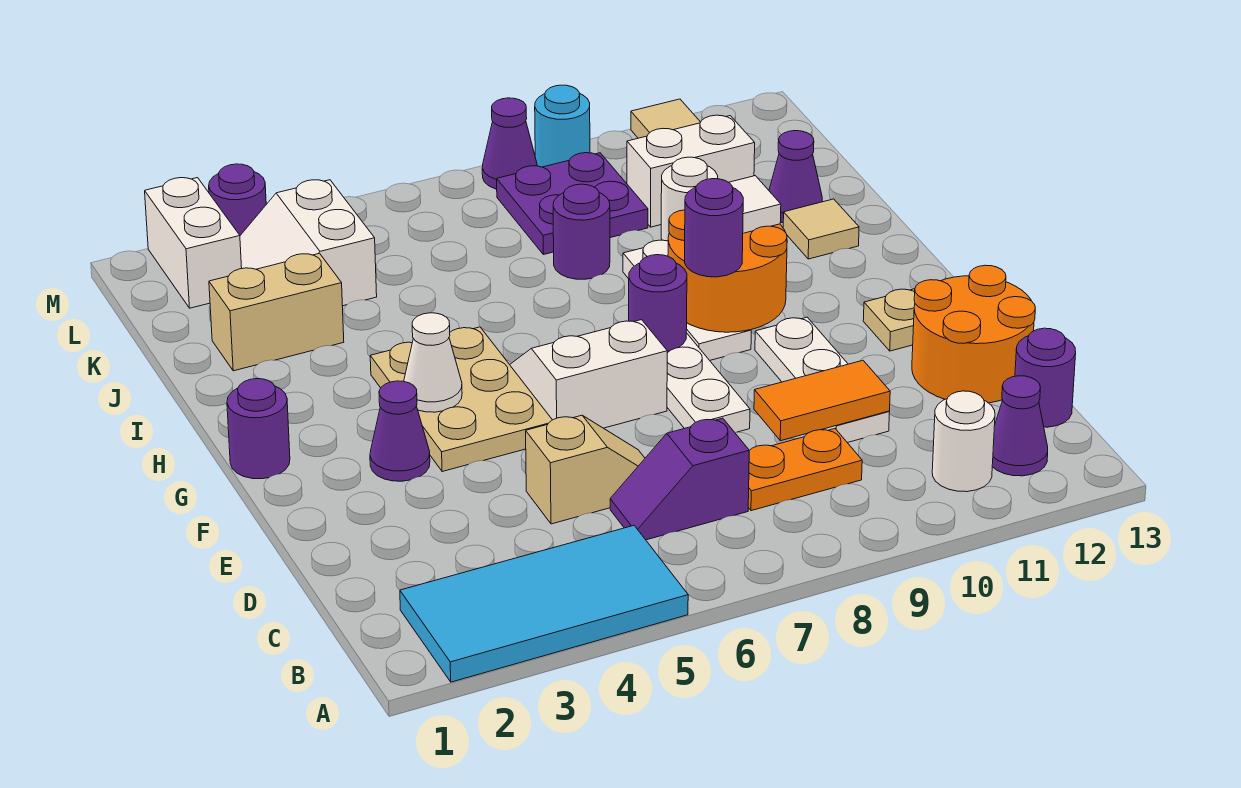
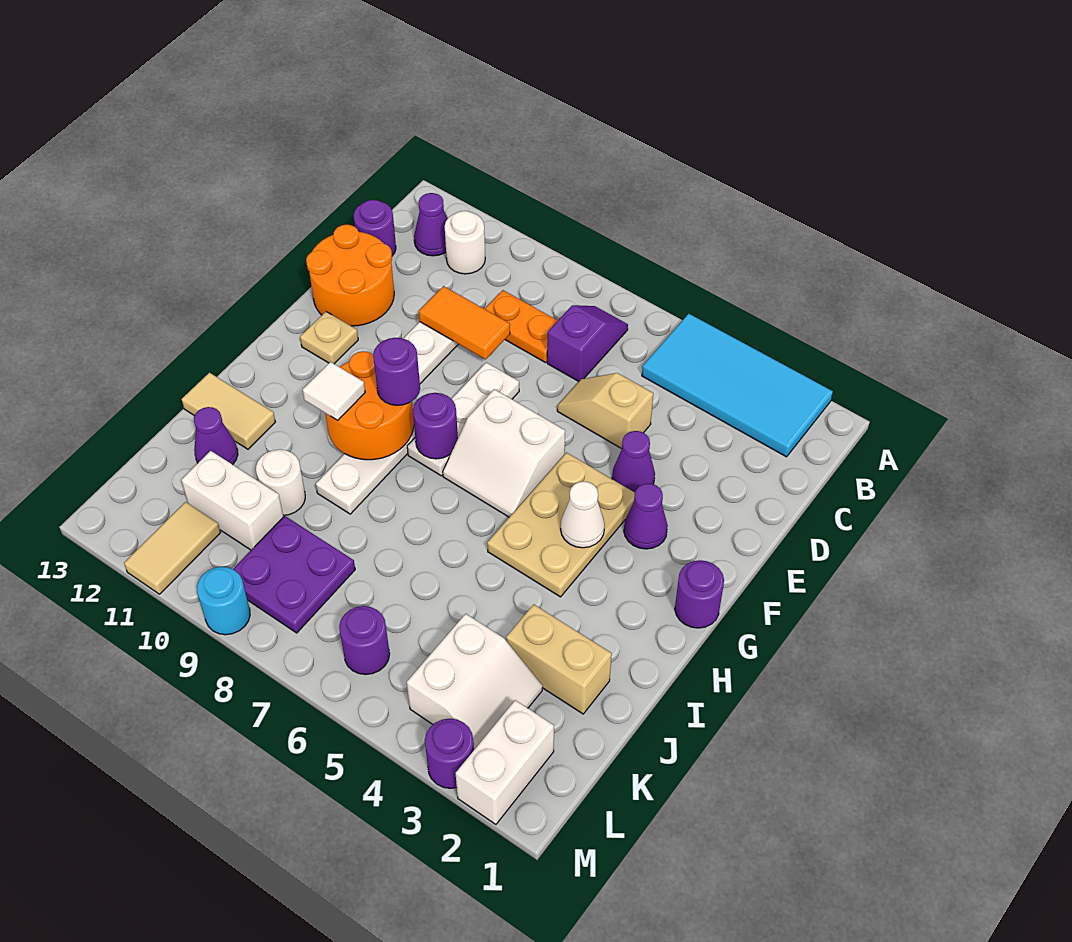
purple slope C6:C7 level 1 top 7 -> purple slope B7:C7 level 1 top C
tan tile I12 level 1 -> tan tile I12:I13 level 1
purple round brick J8 level 1 -> purple round brick L6 level 1
purple cone M8 level 1 -> purple cone E4 level 1

